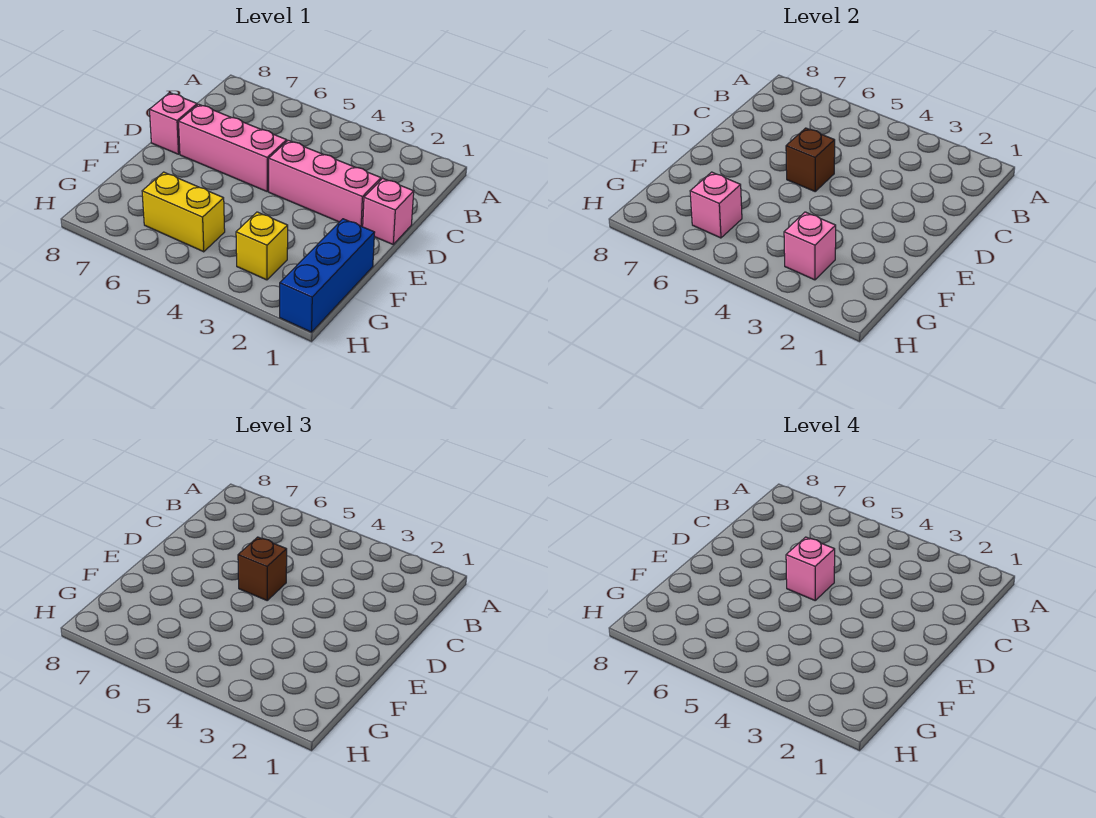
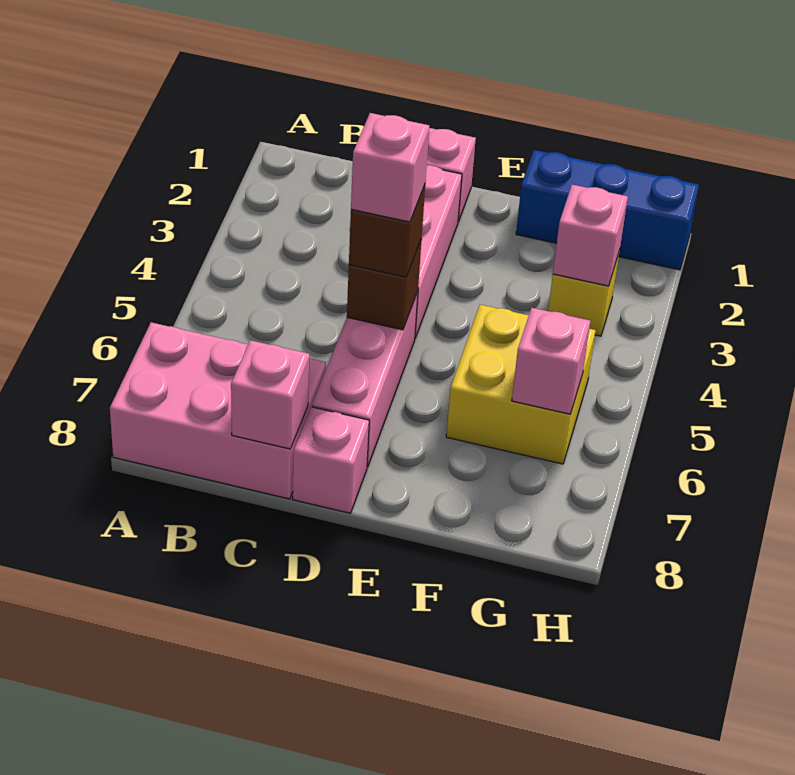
none -> pink brick A7:C8 level 1
none -> pink brick C8 level 2
yellow brick G5:G6 level 1 -> yellow brick F5:G6 level 1

